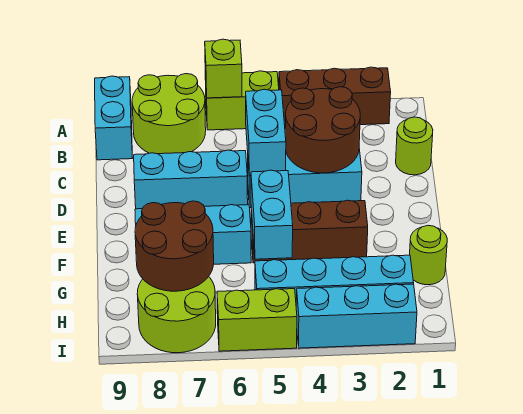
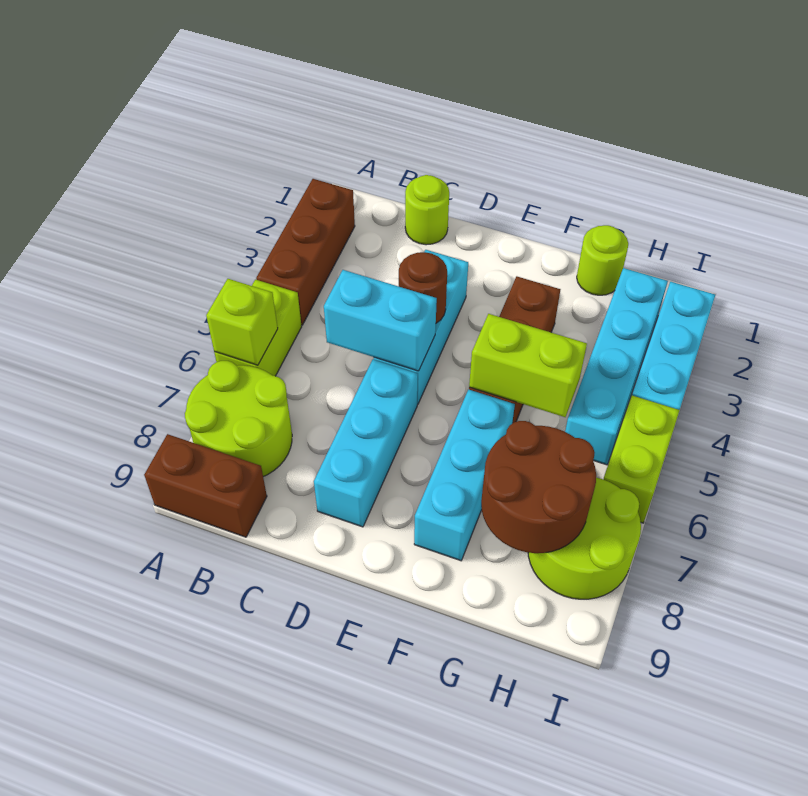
cyan brick A9:B9 level 1 -> brown brick A9:B9 level 1
brown round brick C3:D4 level 2 -> brown round brick D4 level 2
cyan brick F5:G5 level 2 -> lime brick F5:G5 level 2

